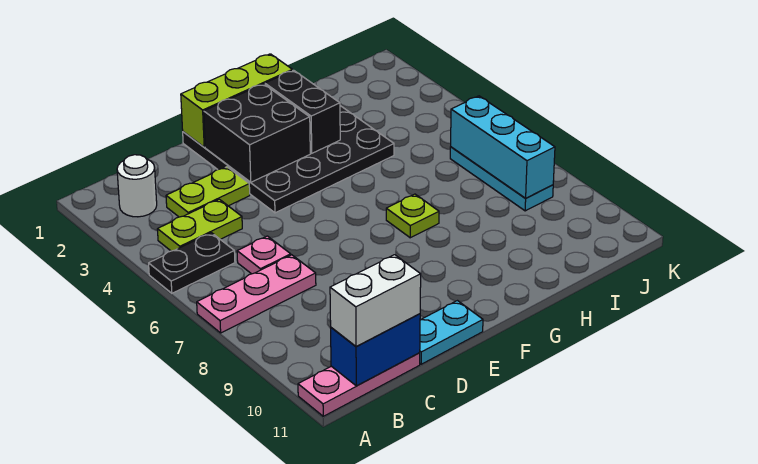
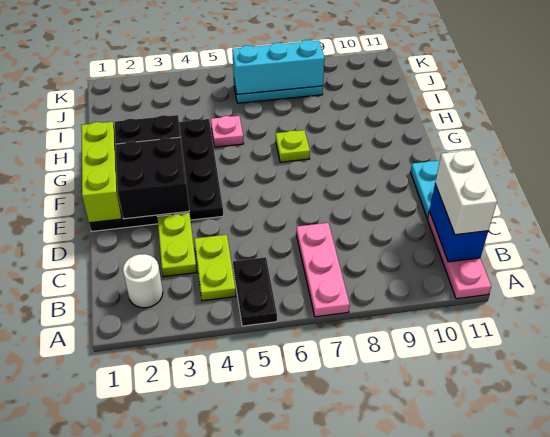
pink plate C6 level 1 -> pink plate H5 level 1

